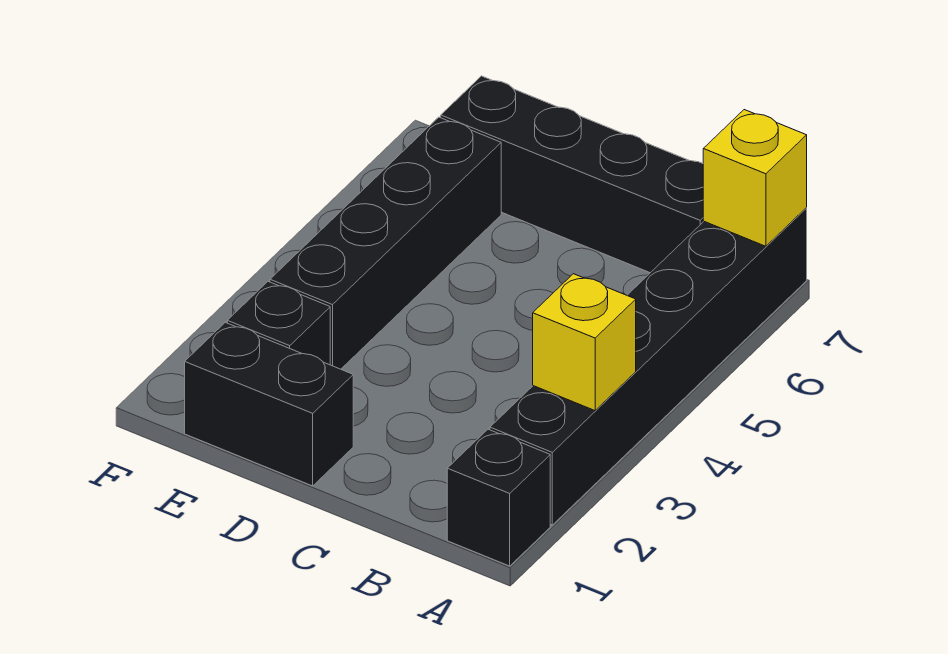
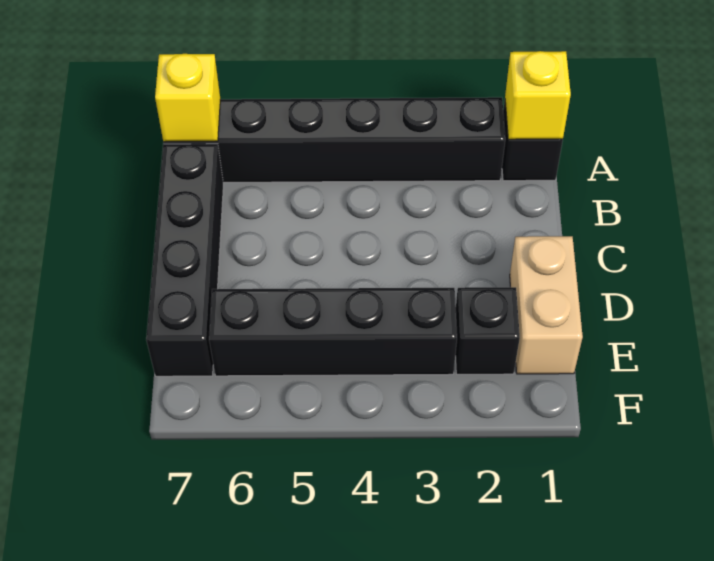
yellow brick A3 level 2 -> yellow brick A1 level 2
black brick D1:E1 level 1 -> tan brick D1:E1 level 1

